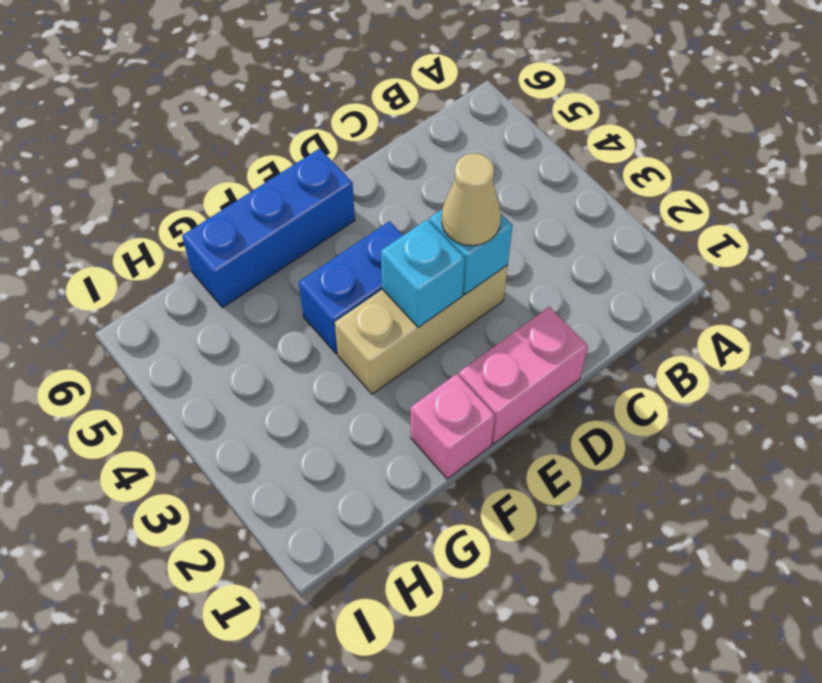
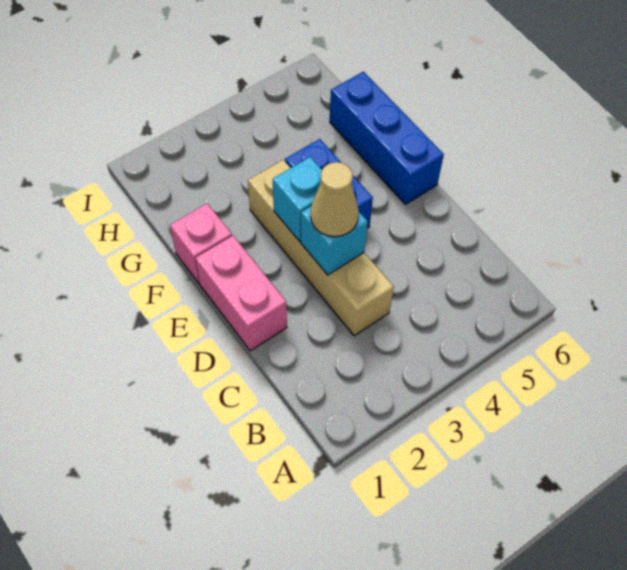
tan brick D3:F3 level 1 -> tan brick C3:F3 level 1

